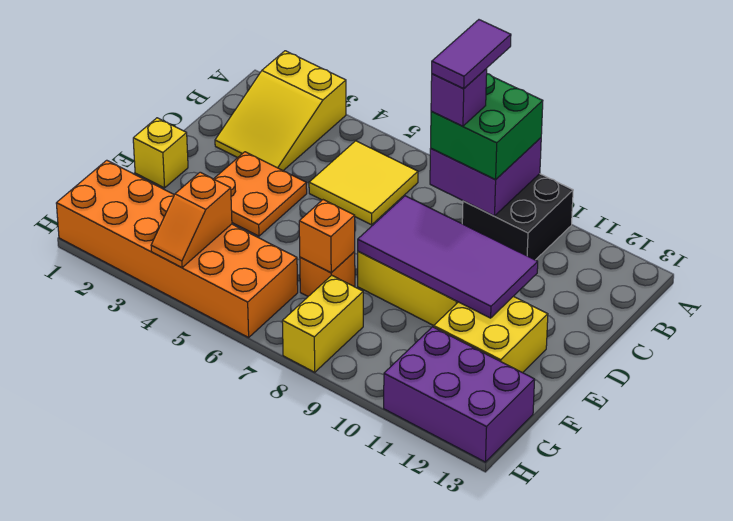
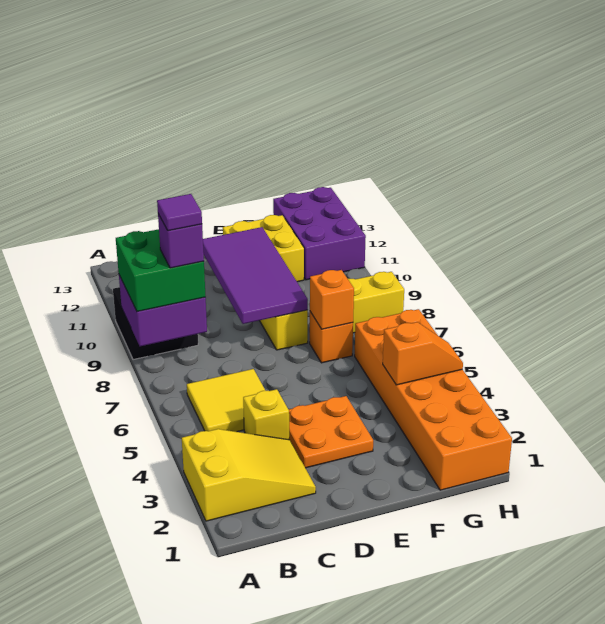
purple tile A8:B8 level 5 -> purple tile B8 level 5
yellow brick E1 level 1 -> yellow brick C4 level 1

